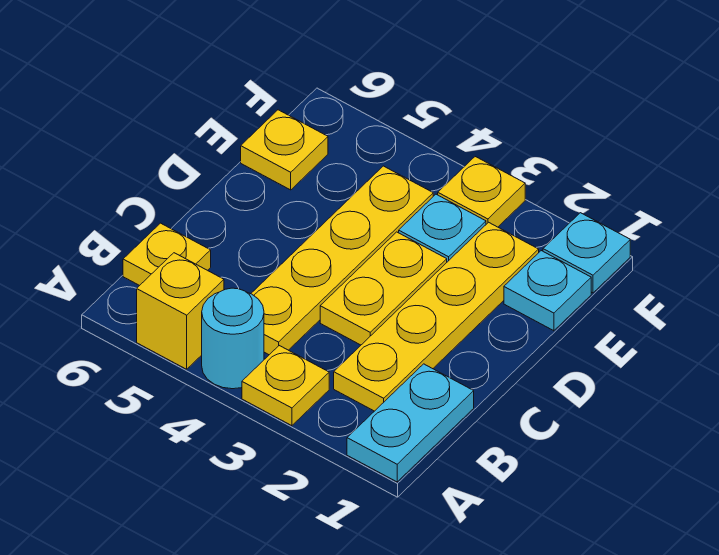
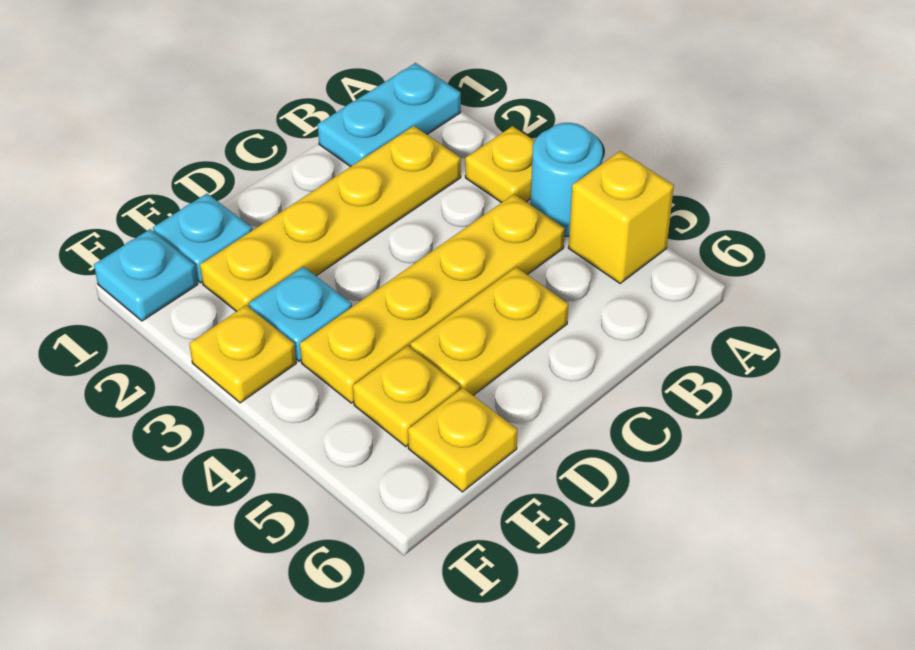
yellow plate B6 level 1 -> yellow plate E5 level 1
yellow plate C3:D3 level 1 -> yellow plate C5:D5 level 1

